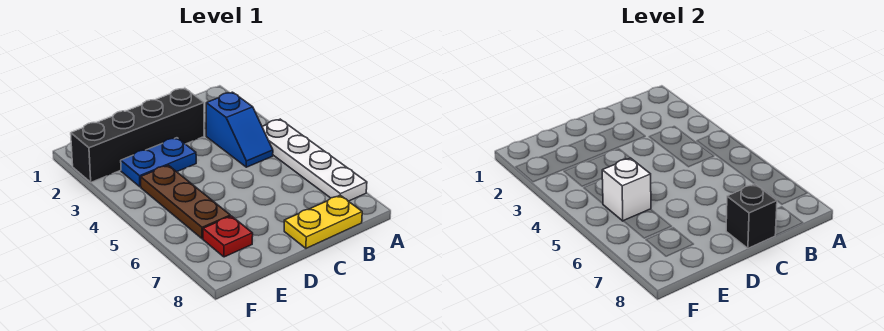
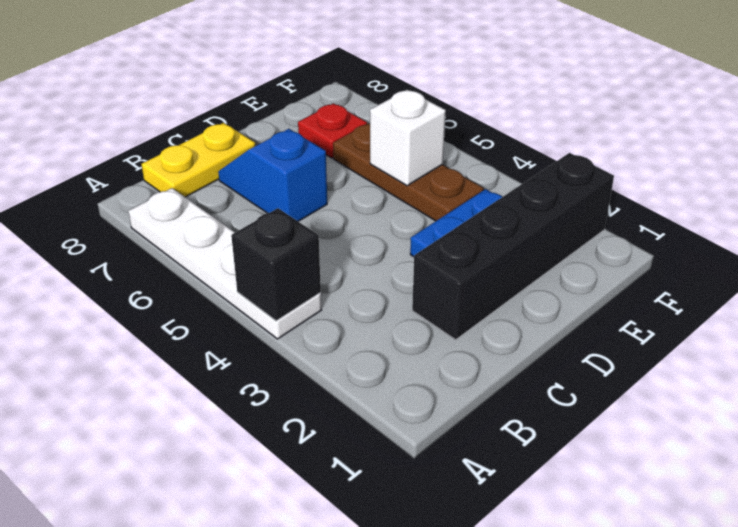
blue slope B3:B4 level 1 top 3 -> blue slope C6:C7 level 1 top 6
black brick C8 level 2 -> black brick A4 level 2

